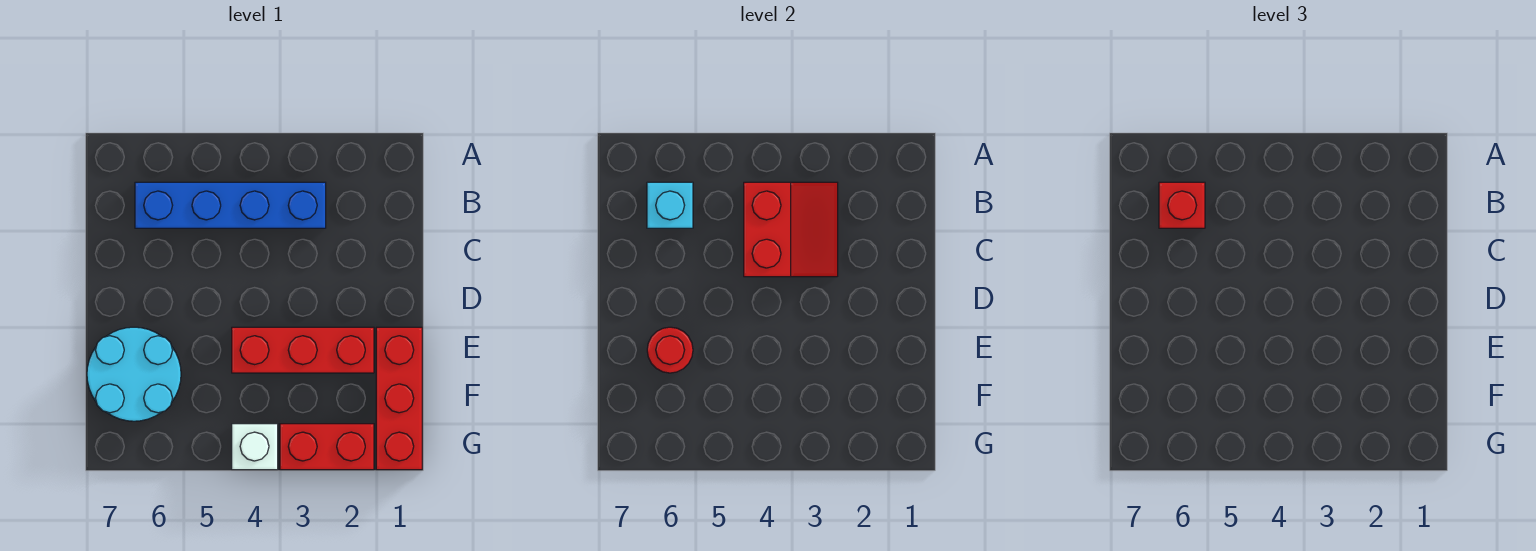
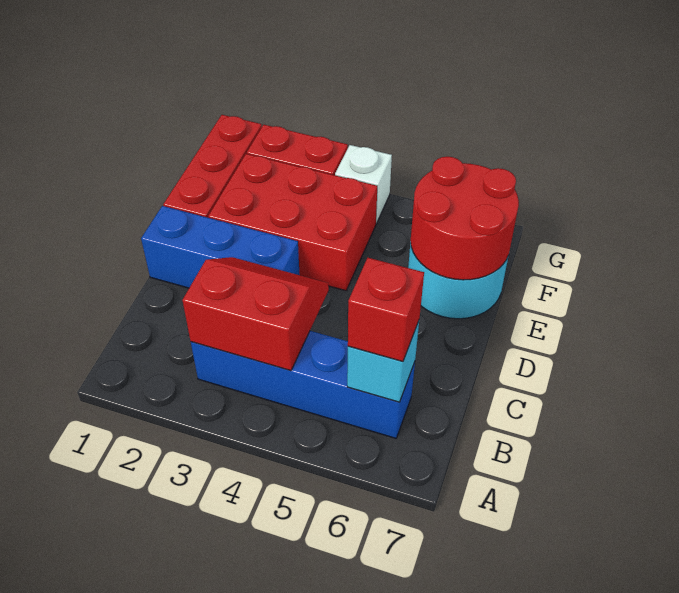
red slope B3:C4 level 2 top 4 -> red slope B3:C4 level 2 top B
none -> blue brick D1:D3 level 1
red brick E2:E4 level 1 -> red brick E2:F4 level 1
red round brick E6 level 2 -> red round brick E6:F7 level 2

